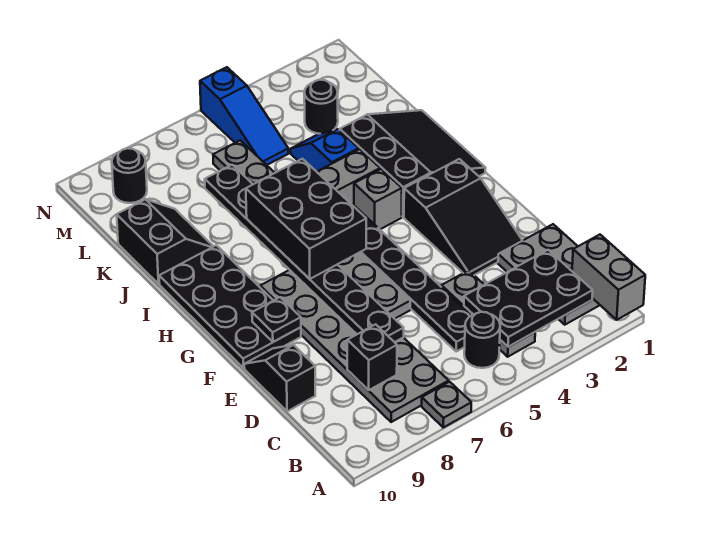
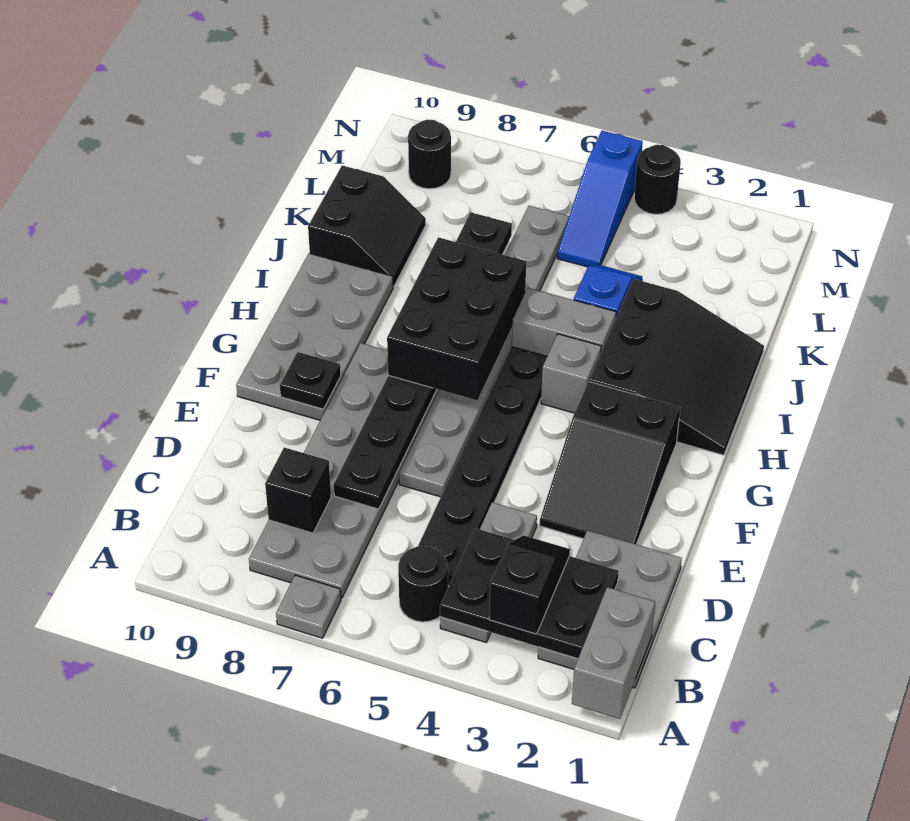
black slope D10:E10 level 1 top D -> black slope B3:C3 level 3 top B
black plate F9:I10 level 1 -> grey plate F9:I10 level 1
black round brick L3 level 1 -> black round brick N4 level 1

